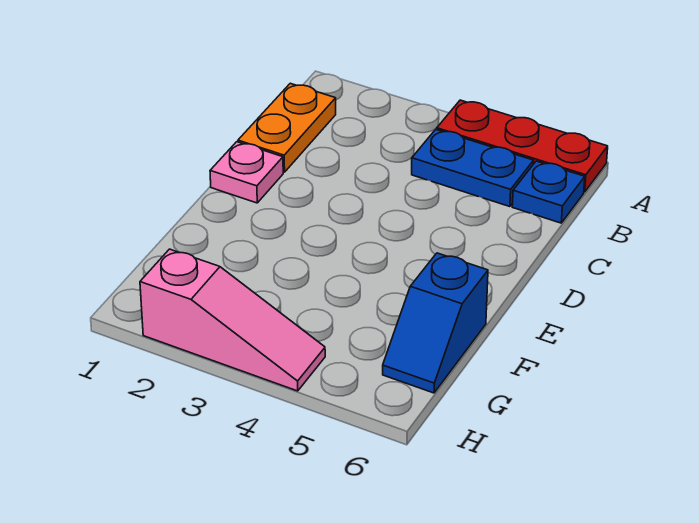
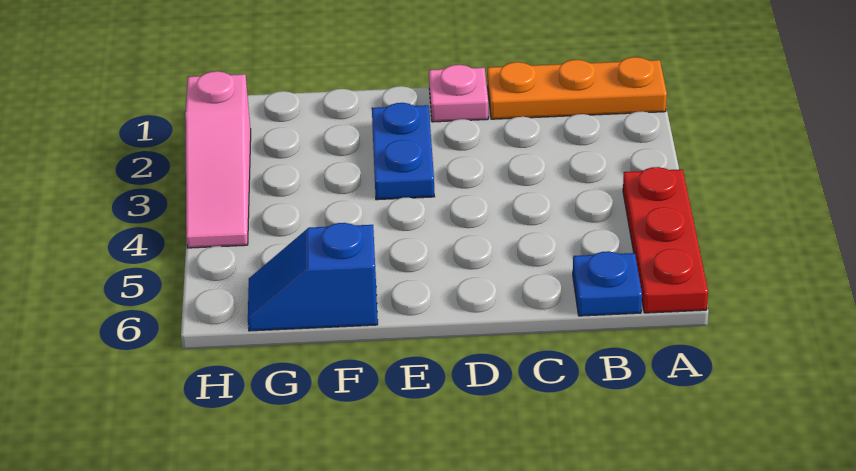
orange plate B1:C1 level 1 -> orange plate A1:C1 level 1
blue plate B4:B5 level 1 -> blue plate E2:E3 level 1

